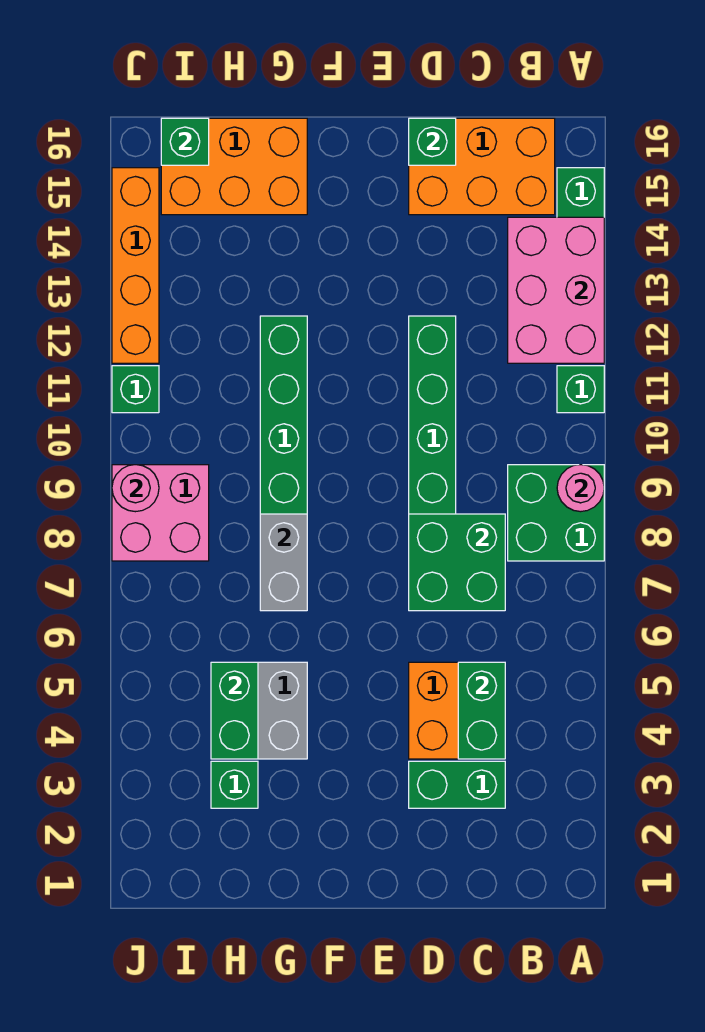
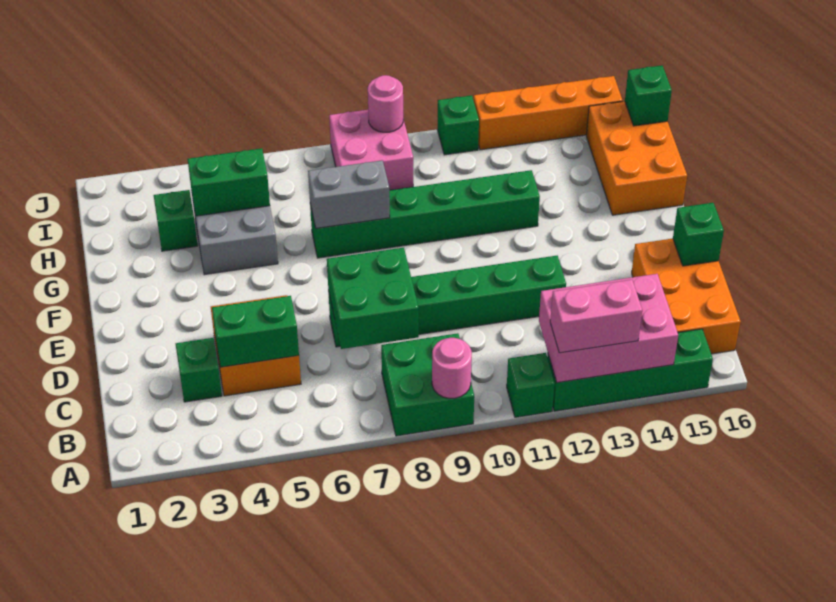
none -> pink brick A12:A13 level 3
green brick C3:D3 level 1 -> green brick C3 level 1

